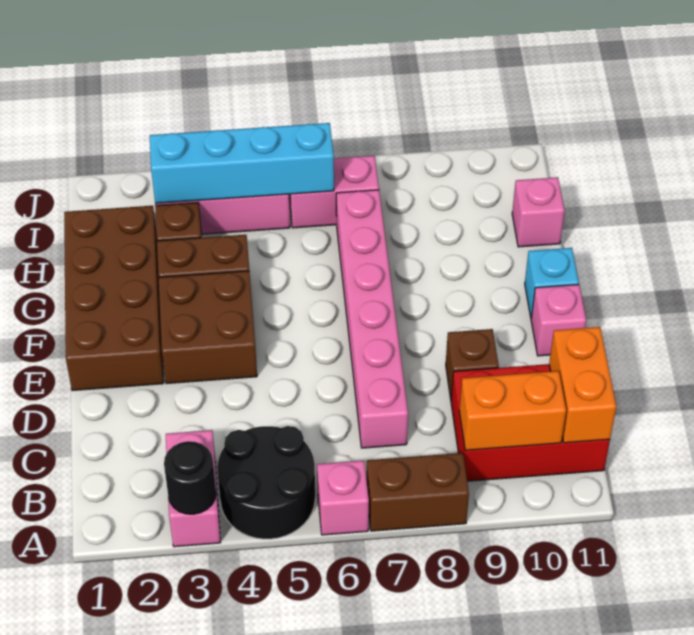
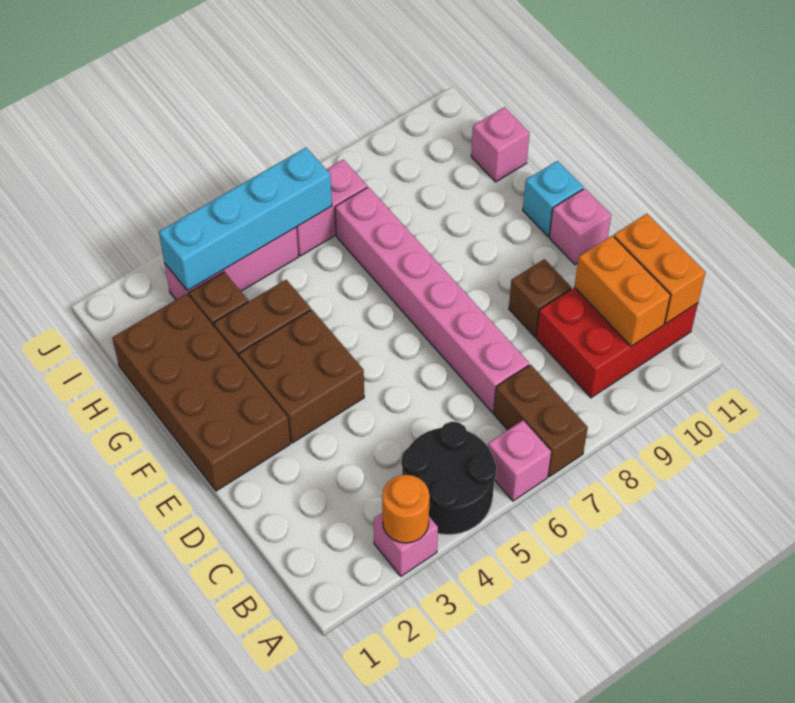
pink brick A3:B3 level 1 -> pink brick A3 level 1
black round brick A3 level 2 -> orange round brick A3 level 2
brown brick A7:A8 level 1 -> brown brick A7:B7 level 1
orange brick B9:B10 level 2 -> orange brick B10:C10 level 2

